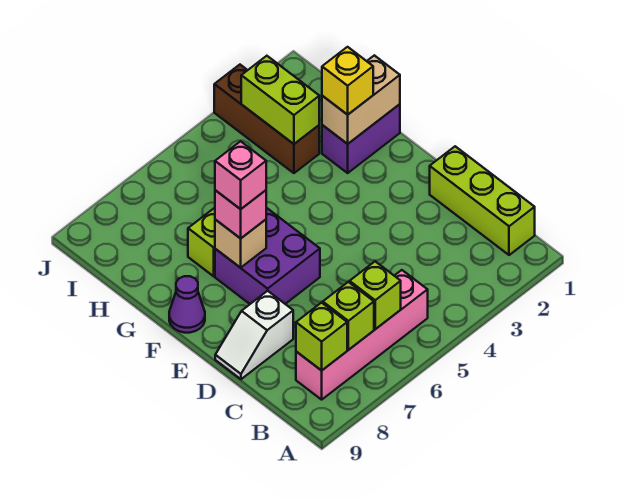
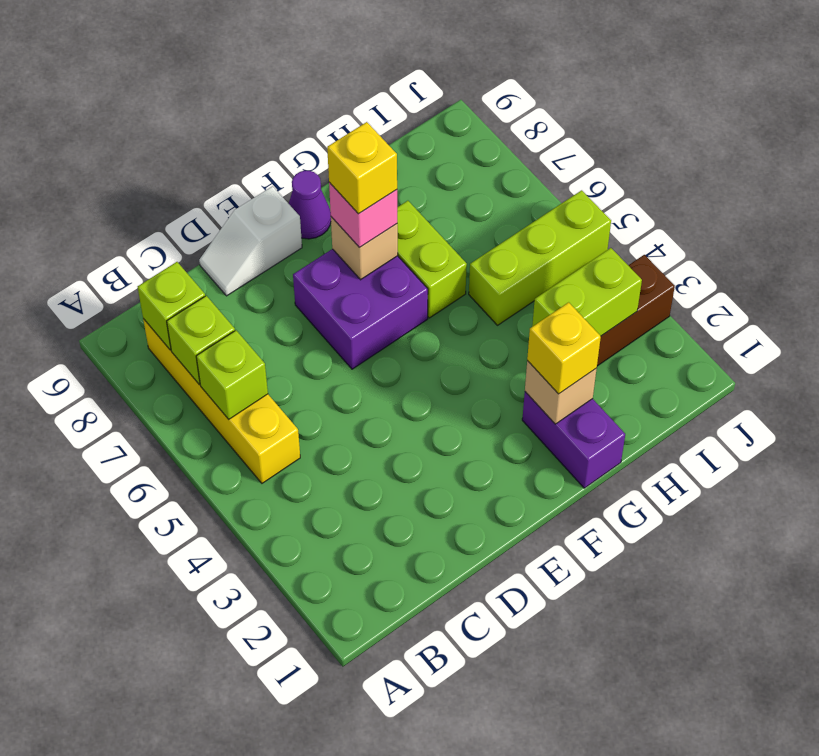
lime brick B1:D1 level 1 -> lime brick H5:J5 level 1
pink brick B5:B8 level 1 -> yellow brick B5:B8 level 1
white slope D8:D9 level 1 top 8 -> white slope D9:E9 level 1 top E
pink brick F7 level 4 -> yellow brick F7 level 4
tan brick G1:G2 level 2 -> tan brick G2 level 2

